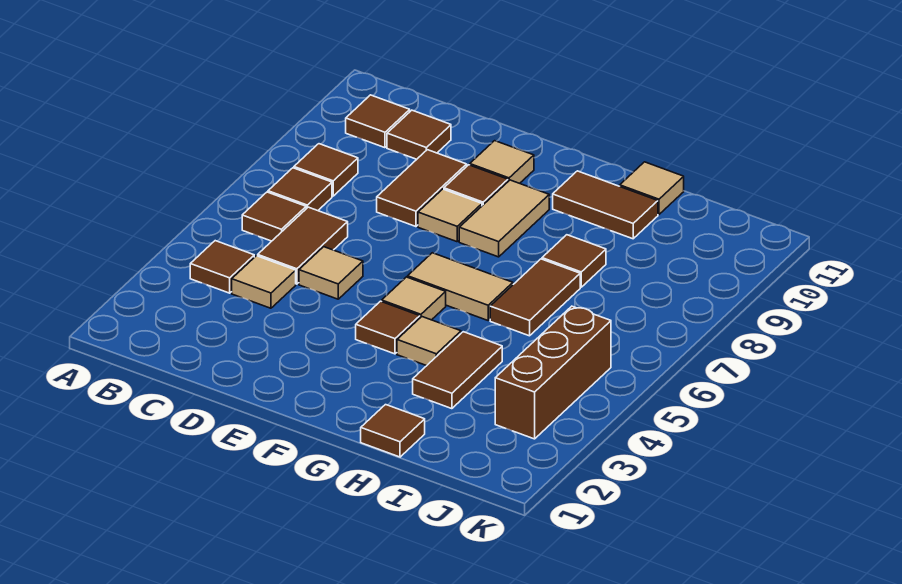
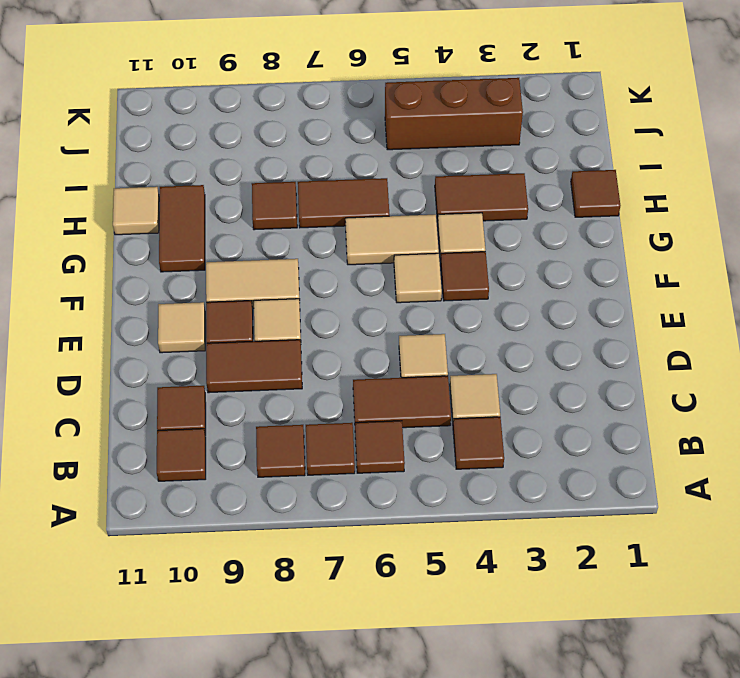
tan tile F6:G6 level 1 -> tan tile G5:G6 level 1

